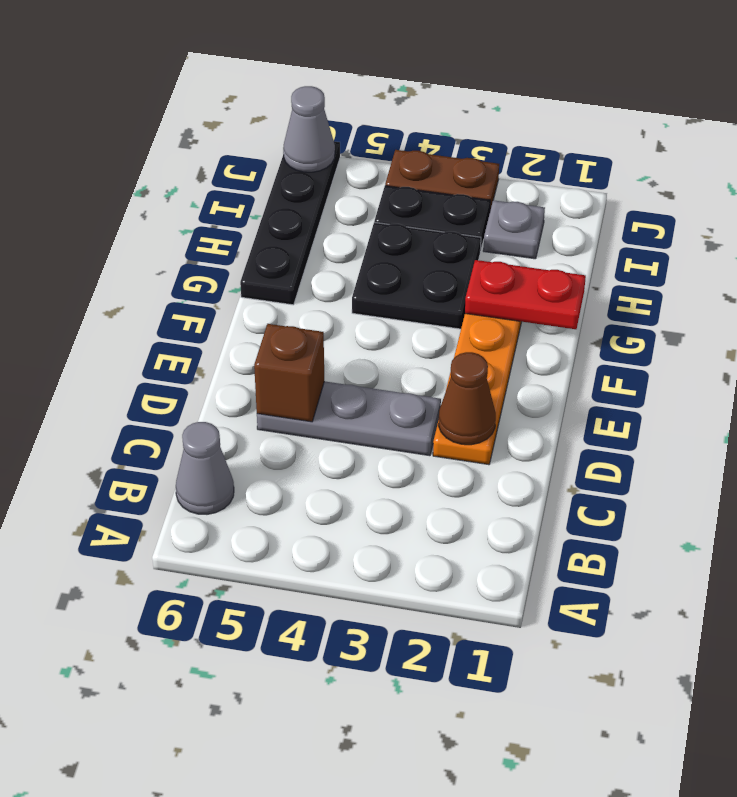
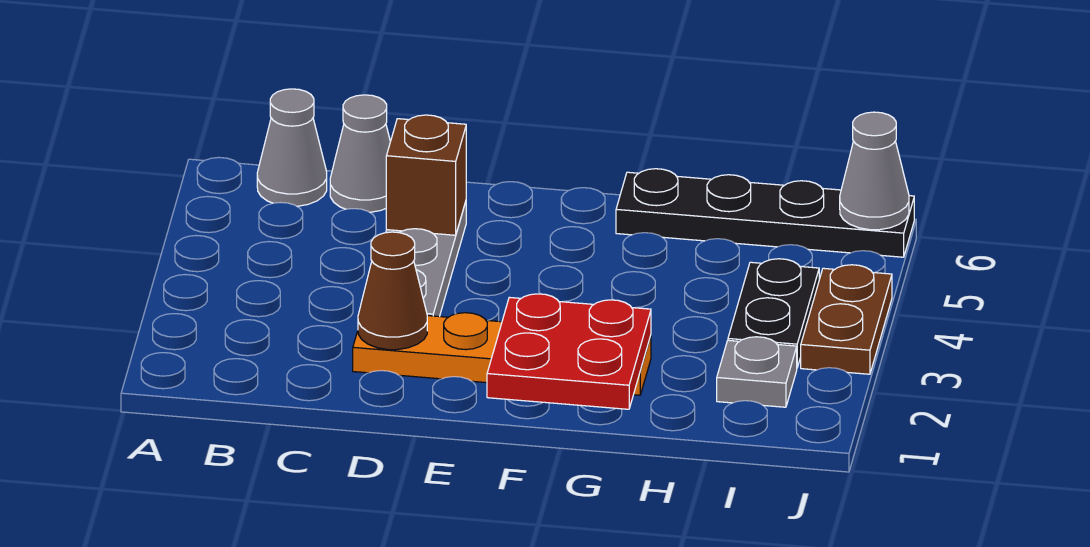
none -> grey cone C6 level 1
red plate G1:G2 level 2 -> red plate F1:G2 level 2
black plate G3:H4 level 1 -> none

